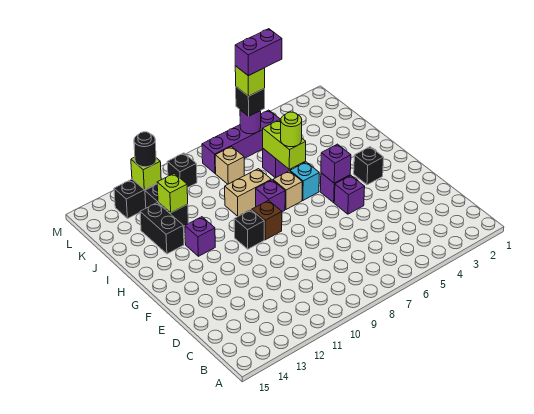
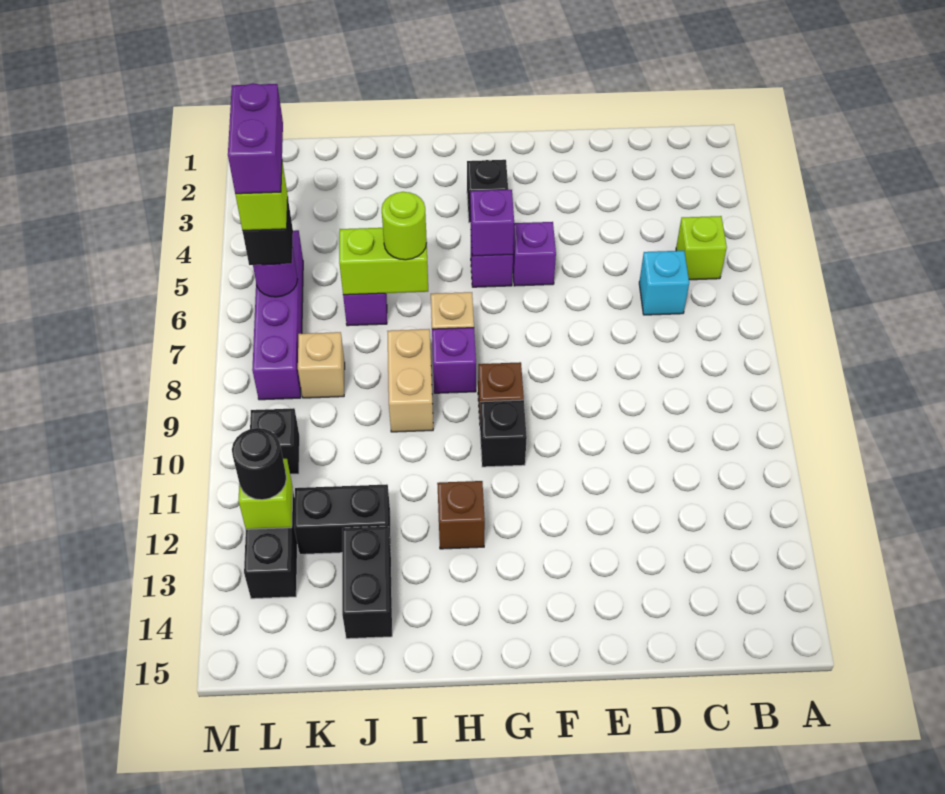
cyan brick H6 level 1 -> cyan brick C6 level 1
purple brick H12 level 1 -> brown brick H12 level 1
black brick I13:J13 level 1 -> black brick J13:J14 level 1
lime brick J12 level 2 -> lime brick B5 level 1

